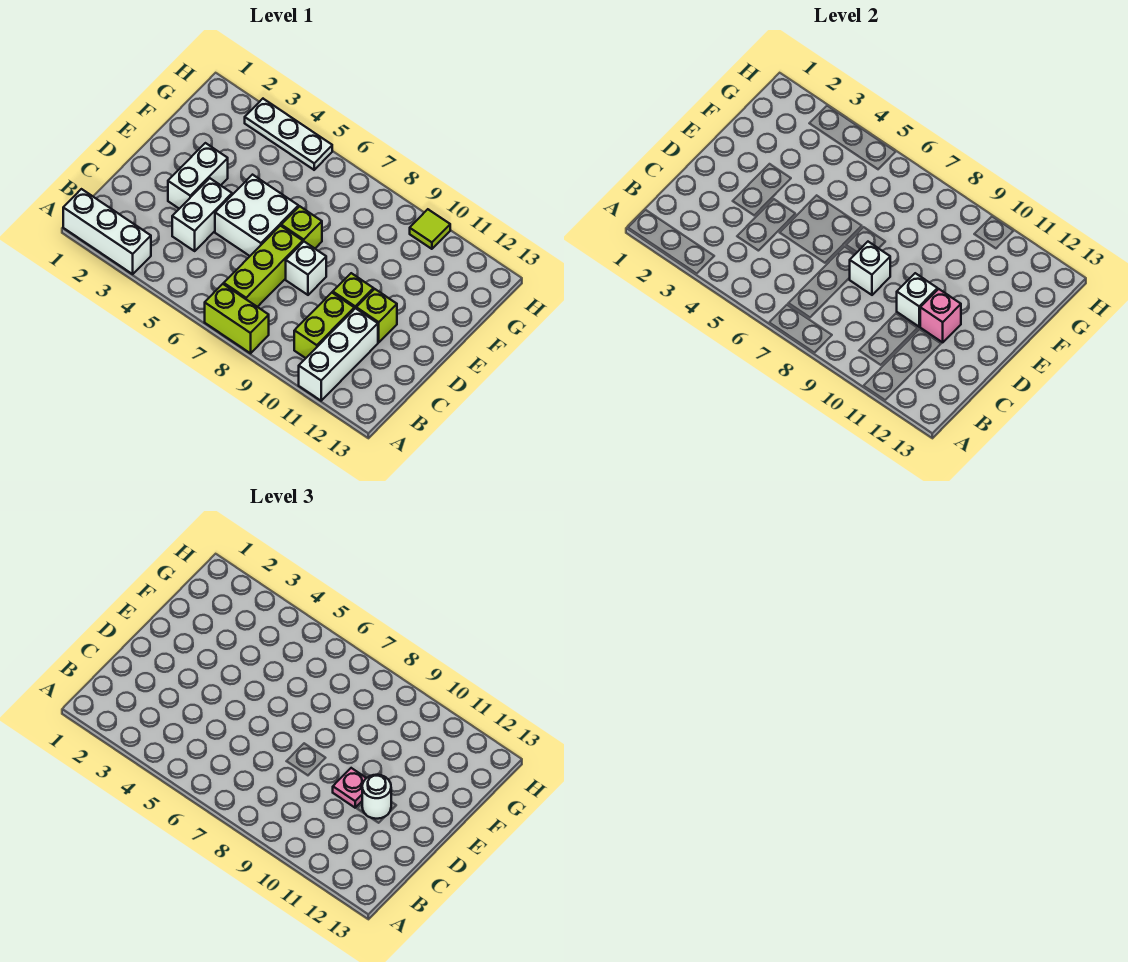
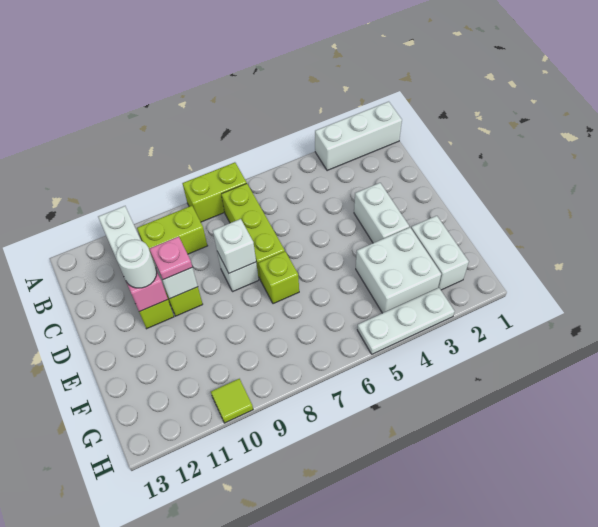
lime brick B10:C10 level 1 -> lime brick B9:B10 level 1
white brick C4:D4 level 1 -> white brick F2:G2 level 1
white brick D5:E6 level 1 -> white brick F3:G4 level 1

